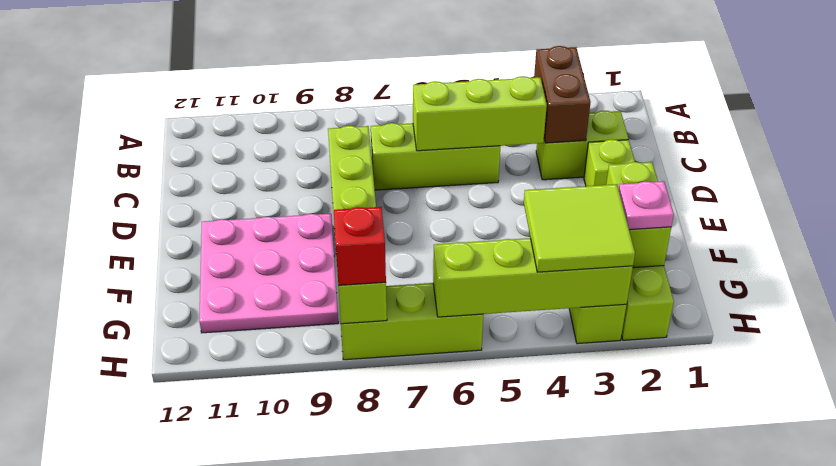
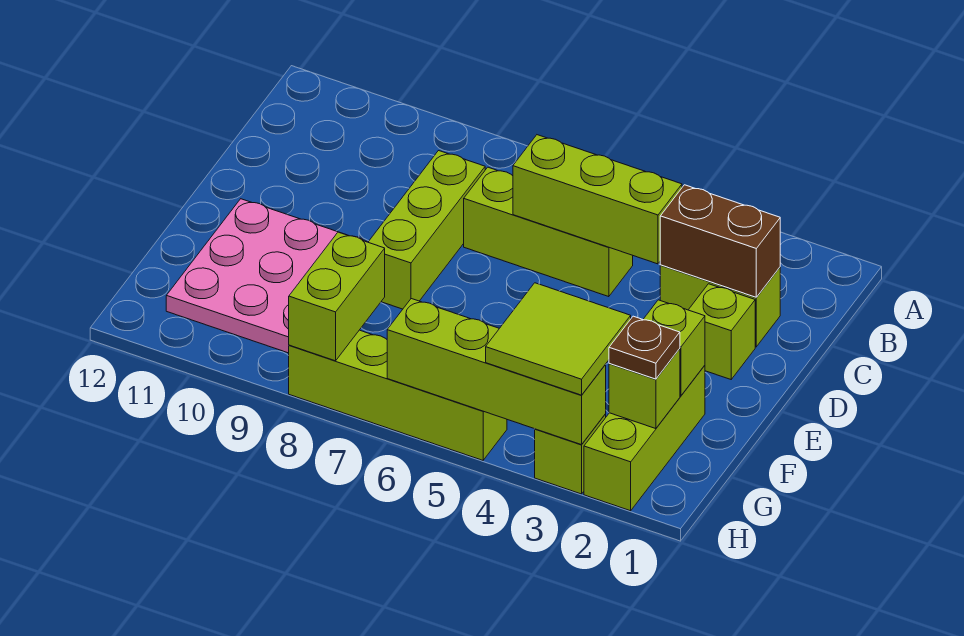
brown brick B3:C3 level 2 -> brown brick C2:C3 level 2
pink plate G2 level 3 -> brown plate G2 level 3
lime brick H6:H8 level 1 -> lime brick H5:H8 level 1
red brick H8 level 3 -> none

